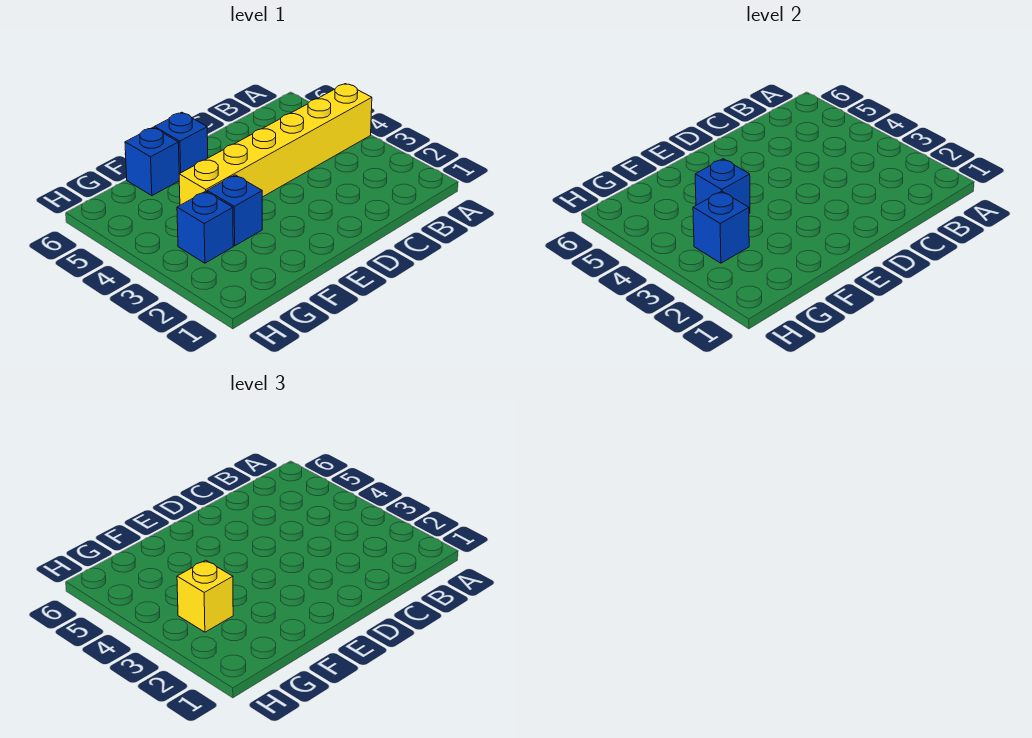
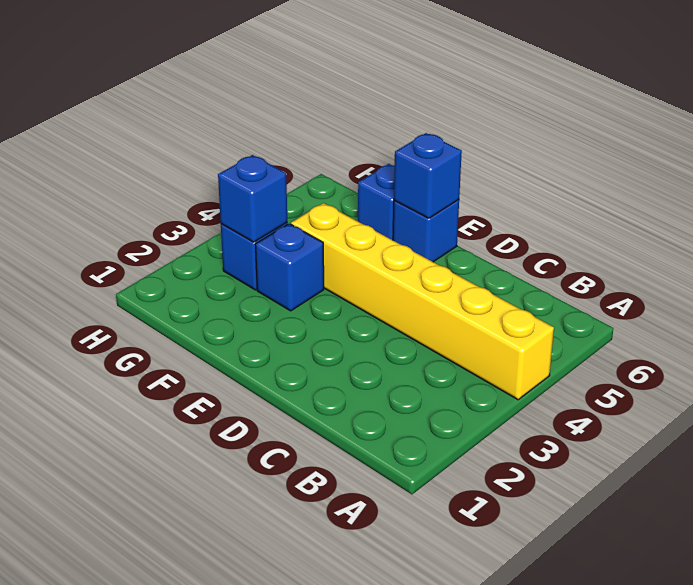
blue brick F4 level 2 -> blue brick E6 level 2
yellow brick G3 level 3 -> none

